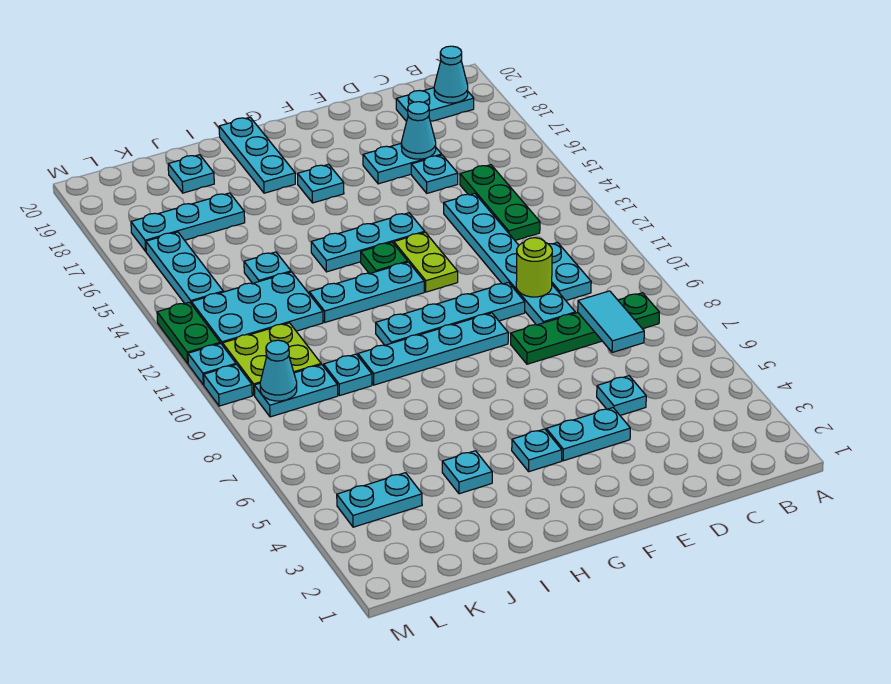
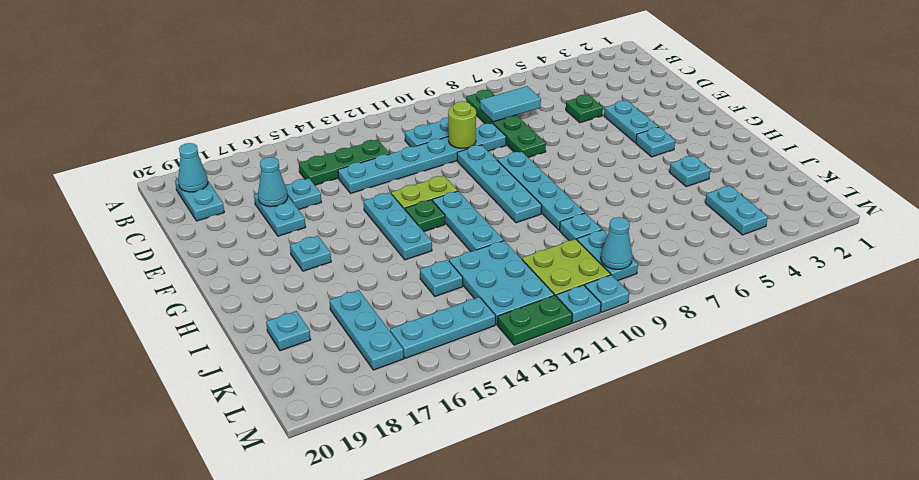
cyan plate D5 level 1 -> green plate D5 level 1
cyan plate H18:H20 level 1 -> none

